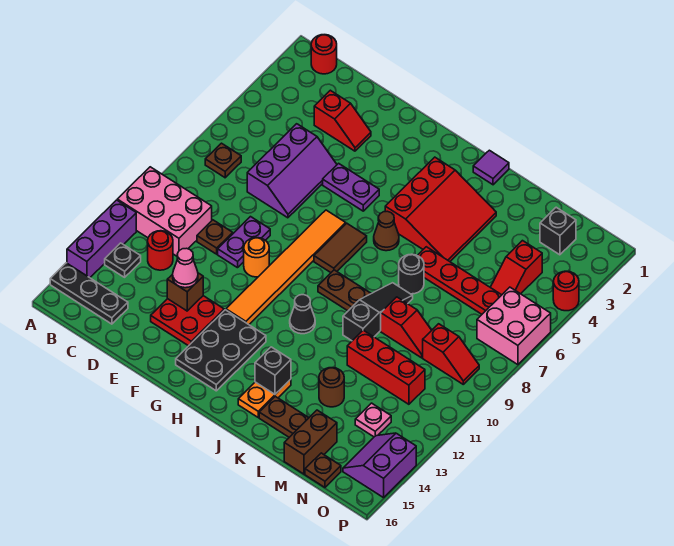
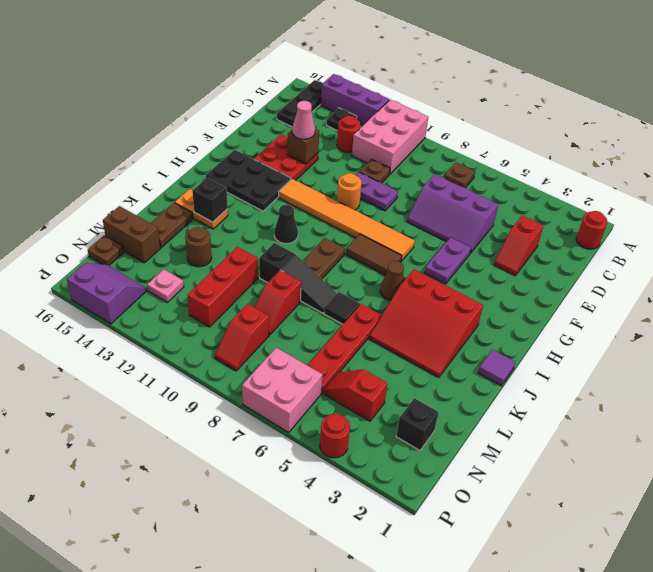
black round brick K7 level 1 -> black tile K7 level 1

